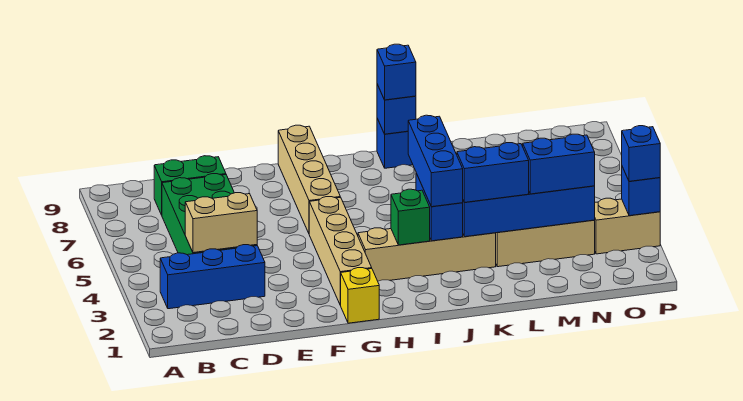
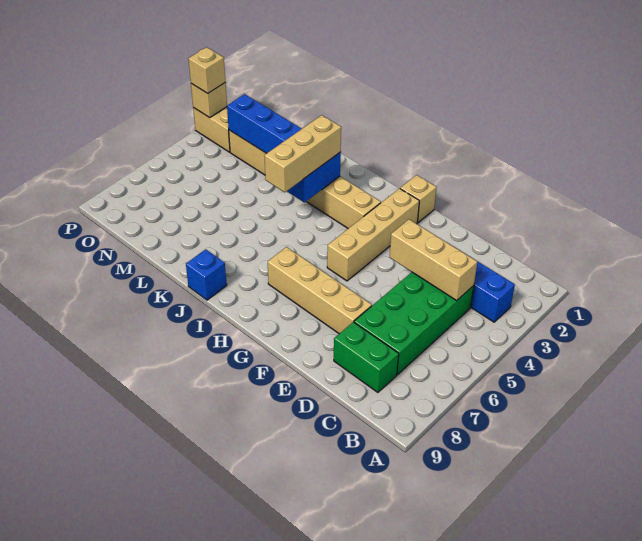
tan brick C4:D4 level 2 -> tan brick C4:E4 level 2
yellow brick G1 level 1 -> tan brick G1 level 1
tan brick G6:G9 level 1 -> tan brick E7:H7 level 1
green brick I3 level 2 -> none
blue brick J3:J5 level 3 -> tan brick J3:J5 level 3
blue brick J9 level 2 -> none
blue brick J9 level 3 -> none
blue brick K3:L3 level 3 -> none
blue brick M3:N3 level 3 -> none
blue brick P3 level 2 -> tan brick P3 level 2
blue brick P3 level 3 -> tan brick P3 level 3

